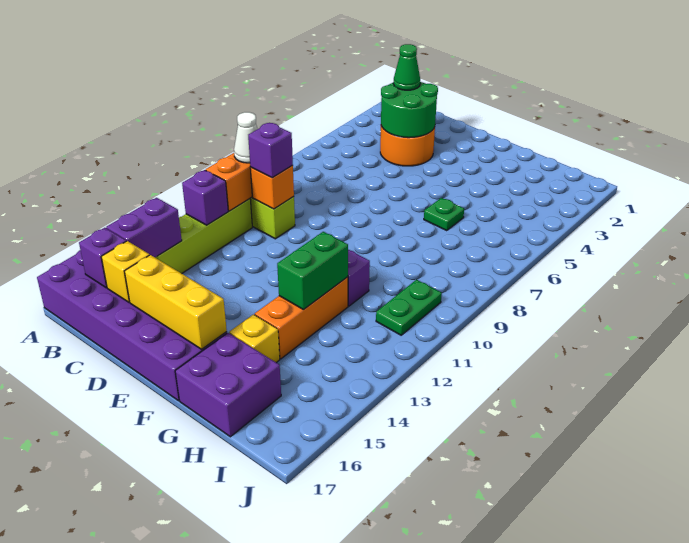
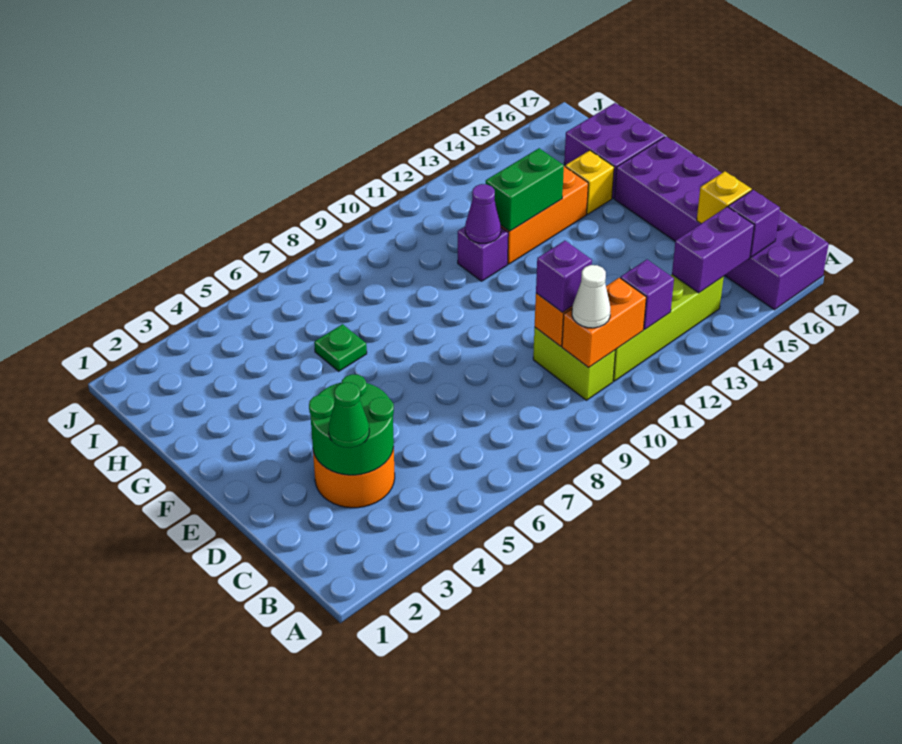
yellow brick D16:F16 level 2 -> none
none -> purple cone G11 level 2
green plate I10:I11 level 1 -> none

